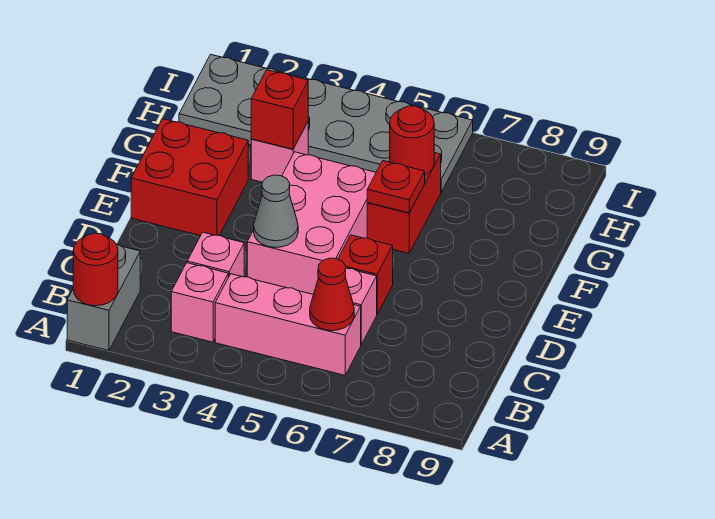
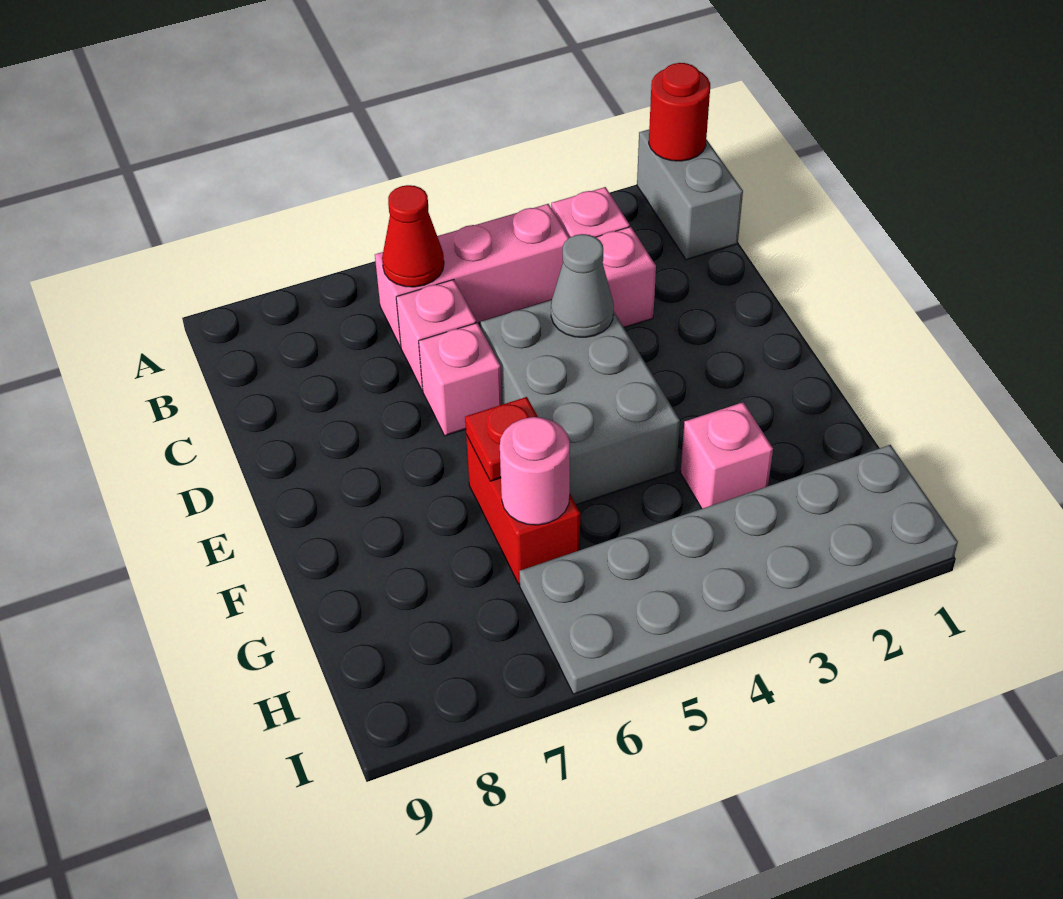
pink brick D4:F5 level 1 -> grey brick D4:F5 level 1
red brick D6 level 1 -> pink brick D6 level 1
red brick E1:F2 level 1 -> none
red brick G3 level 2 -> none
red round brick G6 level 2 -> pink round brick G6 level 2

